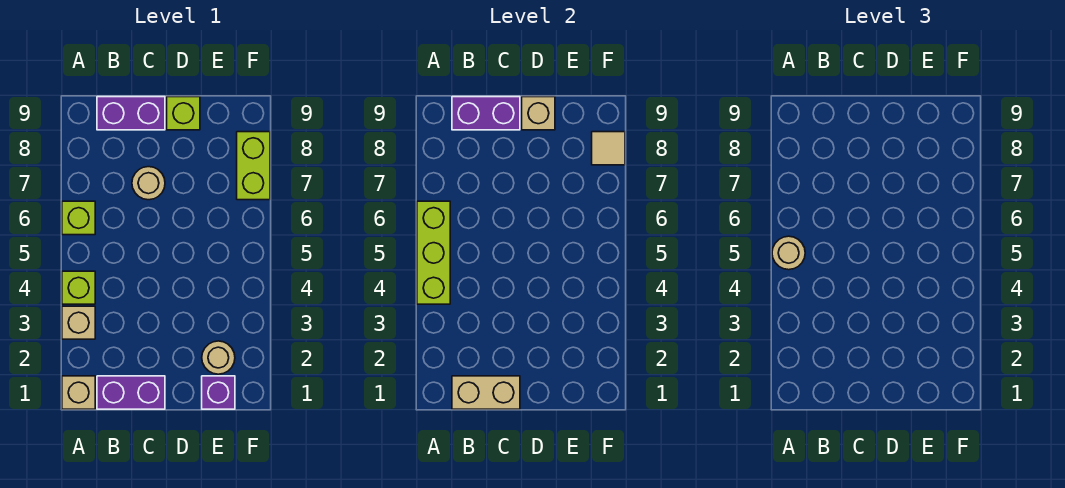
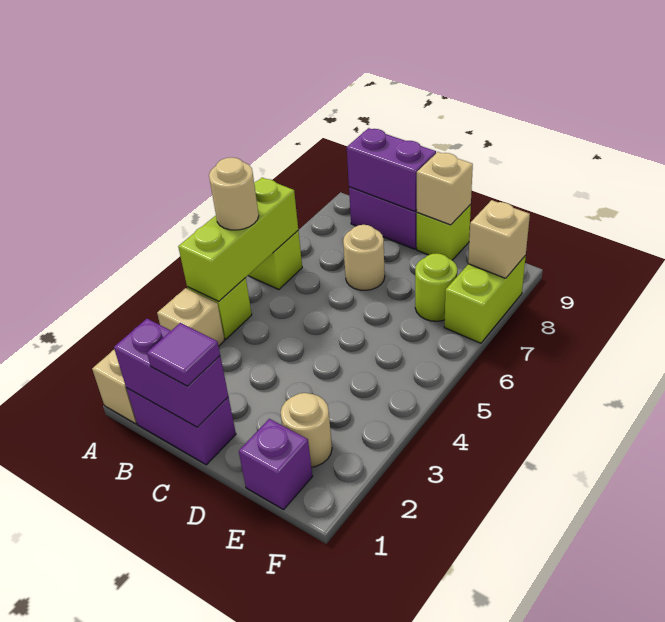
tan brick B1:C1 level 2 -> purple brick B1:C1 level 2
none -> purple tile C1 level 3
none -> lime round brick E7 level 1
tan tile F8 level 2 -> tan brick F8 level 2

